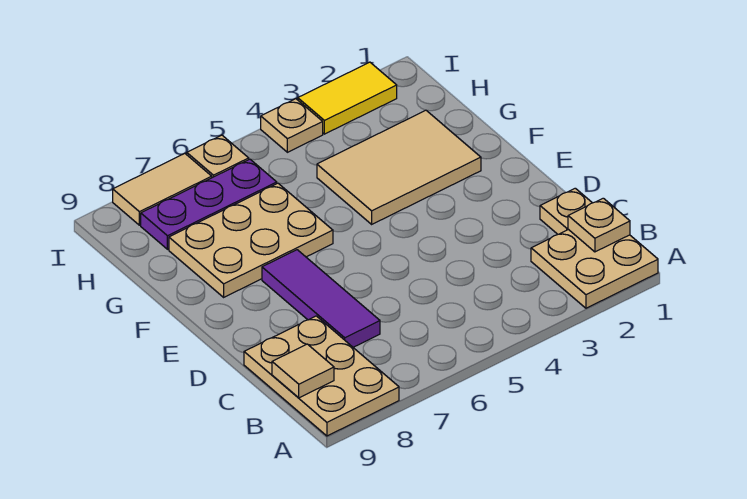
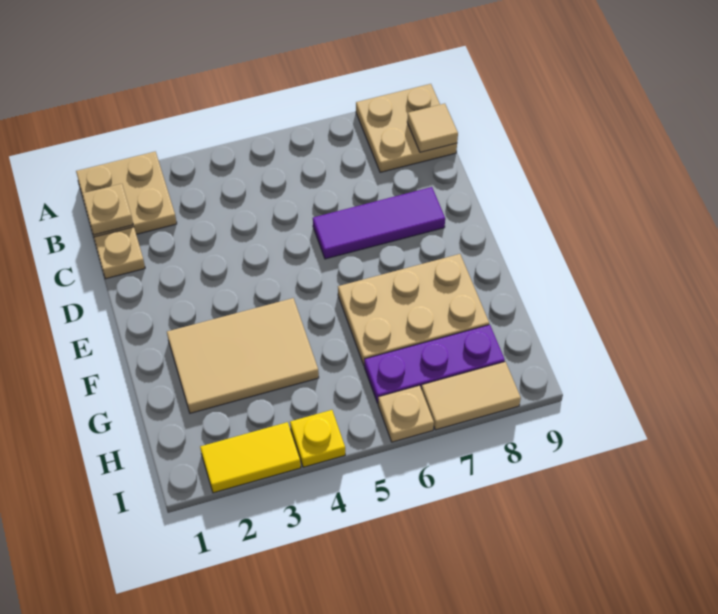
tan plate A8:C9 level 1 -> tan plate A8:B9 level 1
purple tile C7:E7 level 1 -> purple tile D6:D8 level 1
tan plate I4 level 1 -> yellow plate I4 level 1

